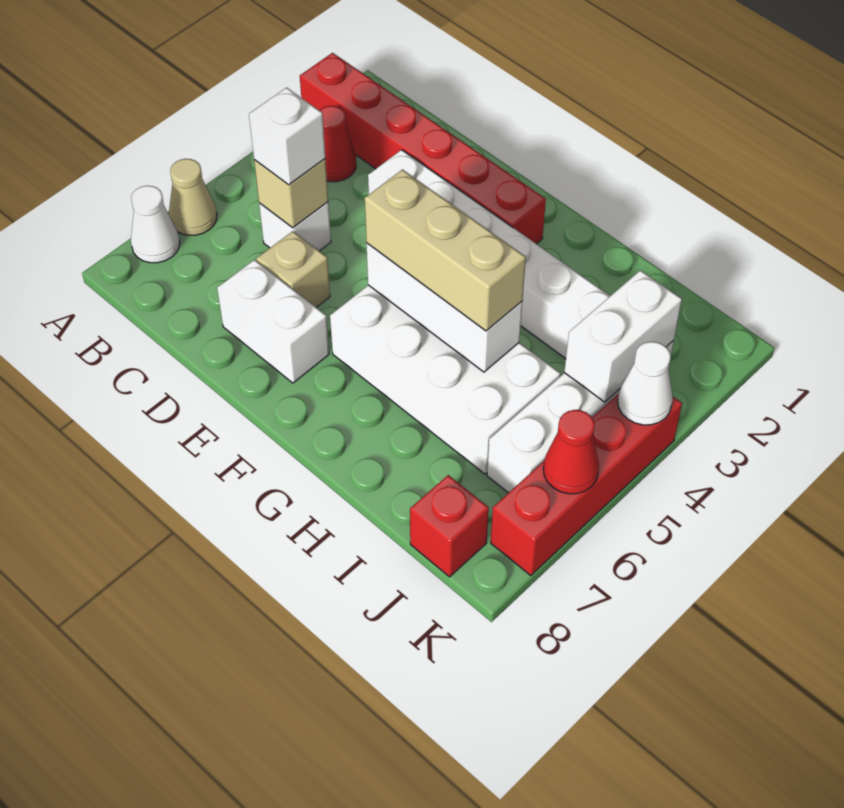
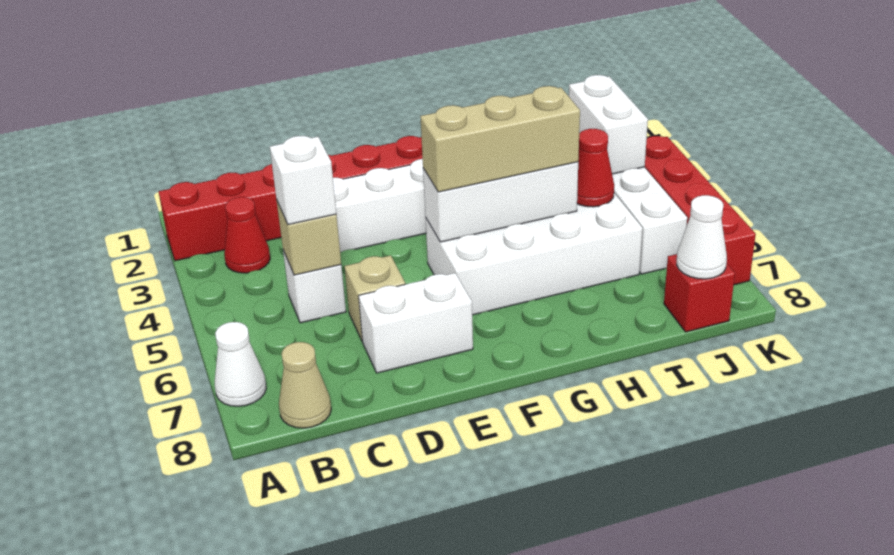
tan cone A6 level 1 -> tan cone B8 level 1
white cone K4 level 2 -> white cone J8 level 2
red cone K6 level 2 -> red cone I5 level 2

